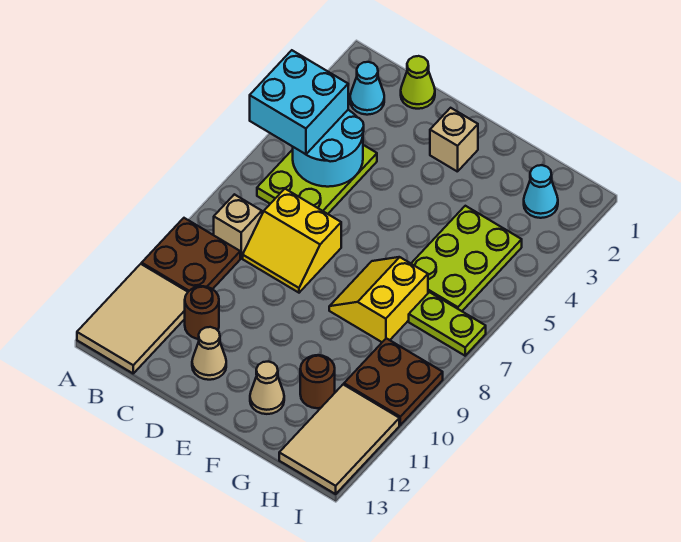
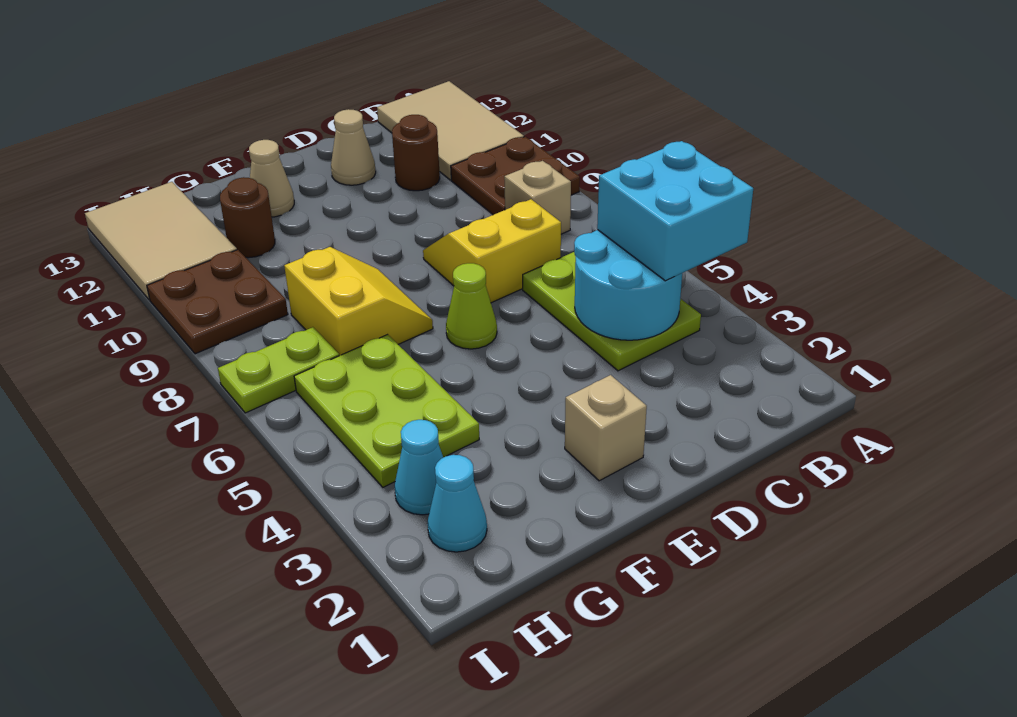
cyan cone B2 level 1 -> cyan cone H3 level 1
lime cone C1 level 1 -> lime cone E6 level 1

